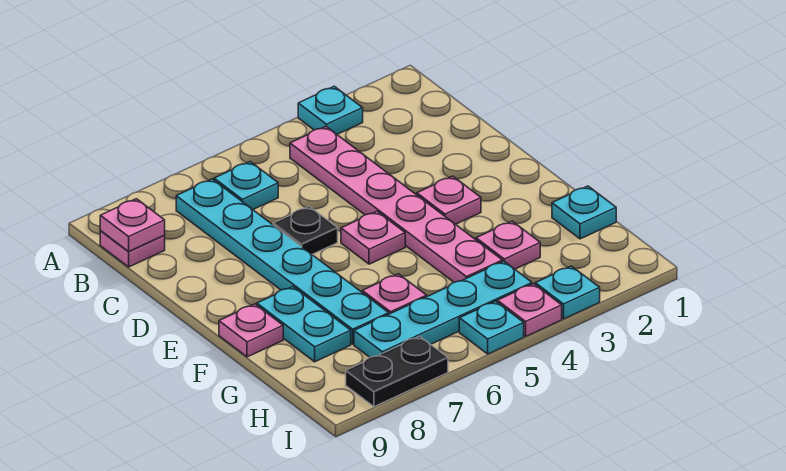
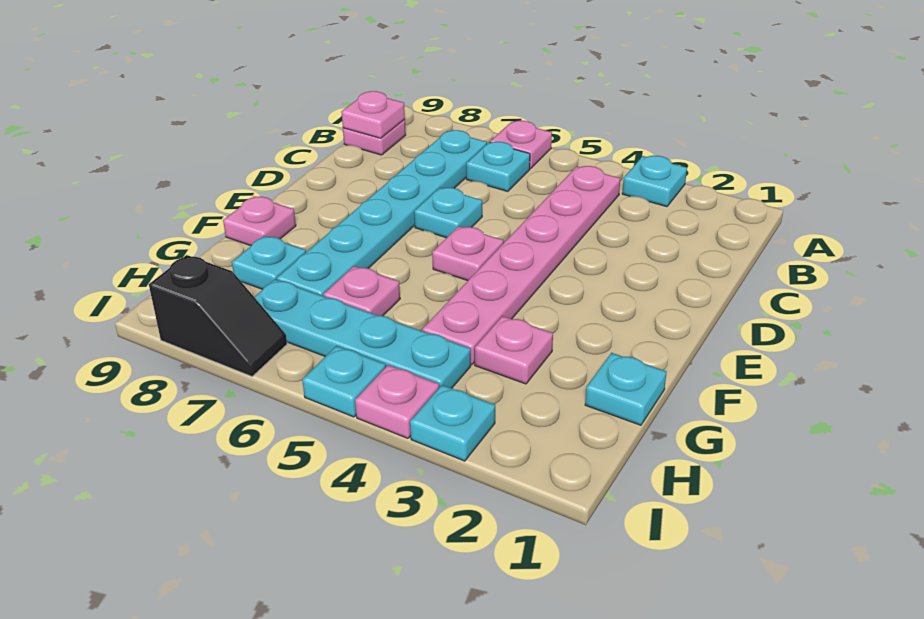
black plate D6 level 1 -> cyan plate D6 level 1
pink plate E3 level 1 -> pink plate A6 level 1
cyan plate F8:G8 level 1 -> cyan plate G8 level 1
black plate I7:I8 level 1 -> black slope I7:I8 level 1 top 8

